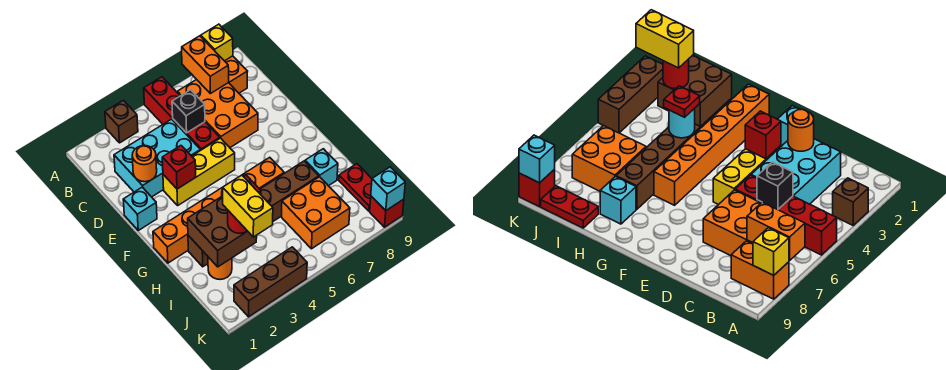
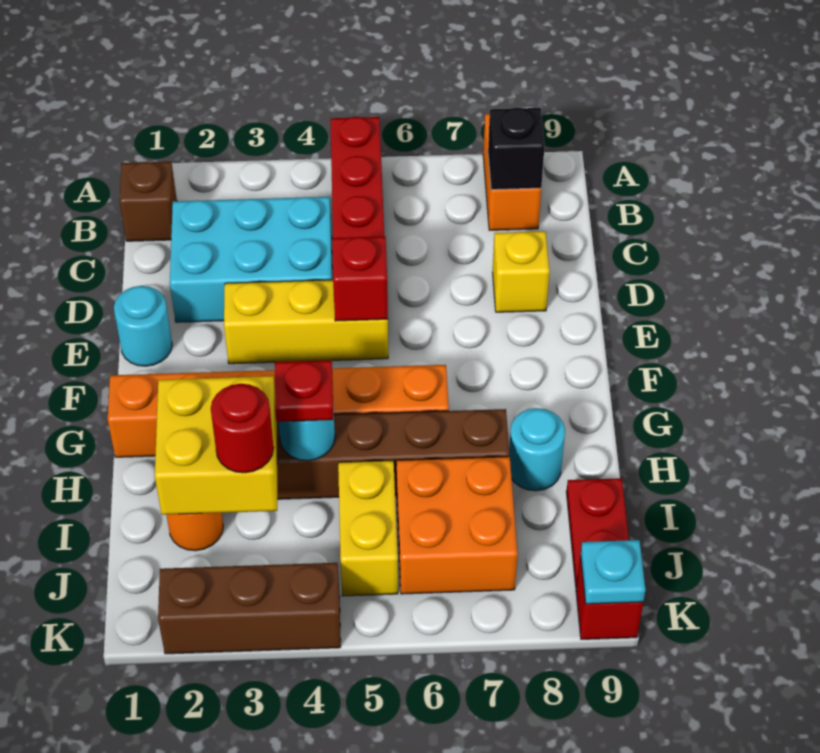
brown brick A3 level 1 -> brown brick B1 level 1
orange brick A7:B7 level 2 -> none
yellow brick A8 level 2 -> yellow brick D8 level 1
orange brick B6:D7 level 1 -> none
black brick C5 level 2 -> black brick B8 level 2
orange round brick D2 level 2 -> none
cyan brick E1 level 1 -> cyan round brick E1 level 1
red brick E3 level 2 -> red brick E5 level 2
brown brick H2:I3 level 2 -> yellow brick H2:I3 level 2
cyan brick H8 level 1 -> cyan round brick H8 level 1
yellow brick I3:J3 level 4 -> yellow brick I5:J5 level 1
cyan brick K9 level 2 -> cyan plate K9 level 2

